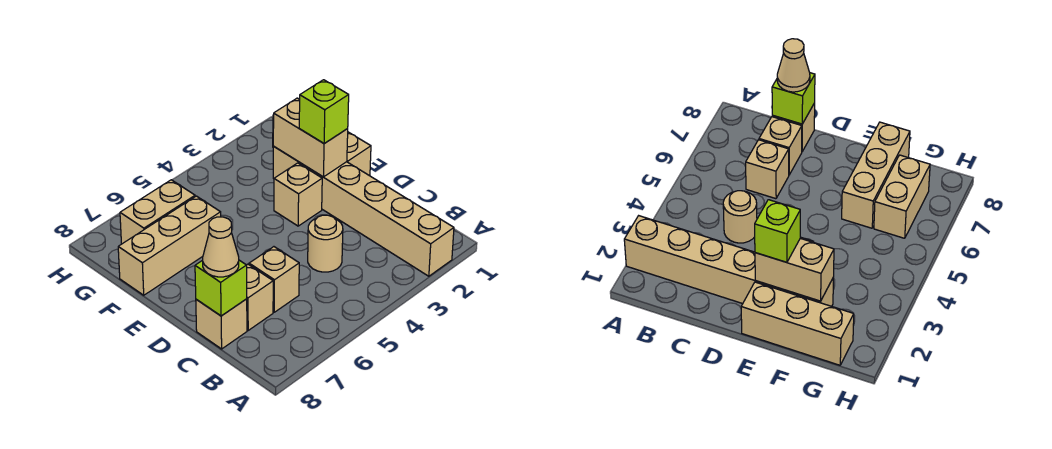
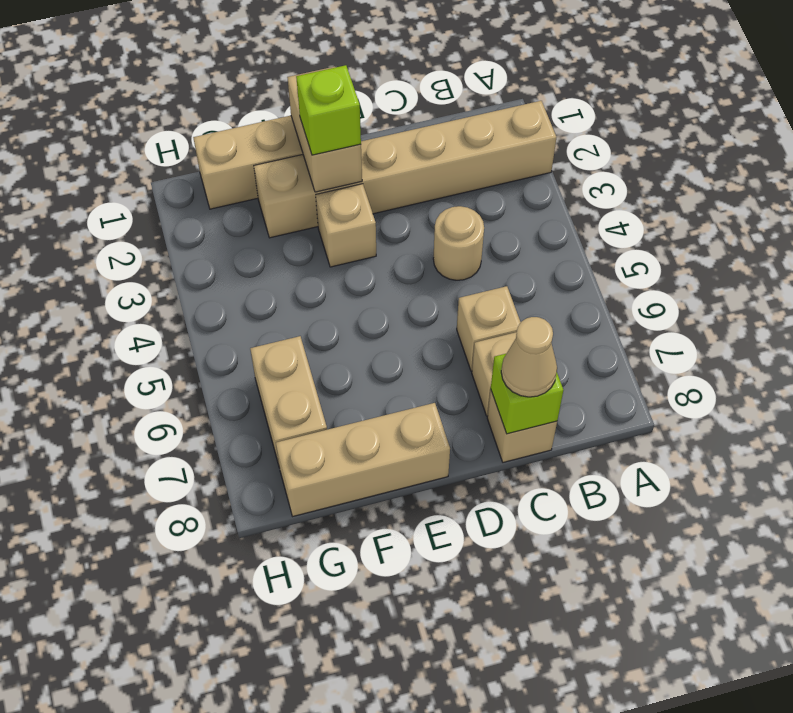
tan brick E2:F2 level 2 -> tan brick E1:E2 level 2
tan brick F6:F8 level 1 -> tan brick E8:G8 level 1

